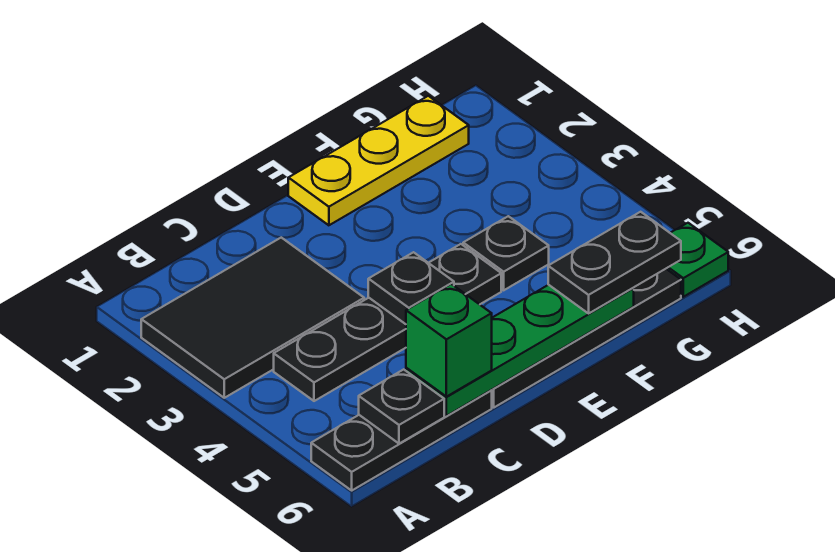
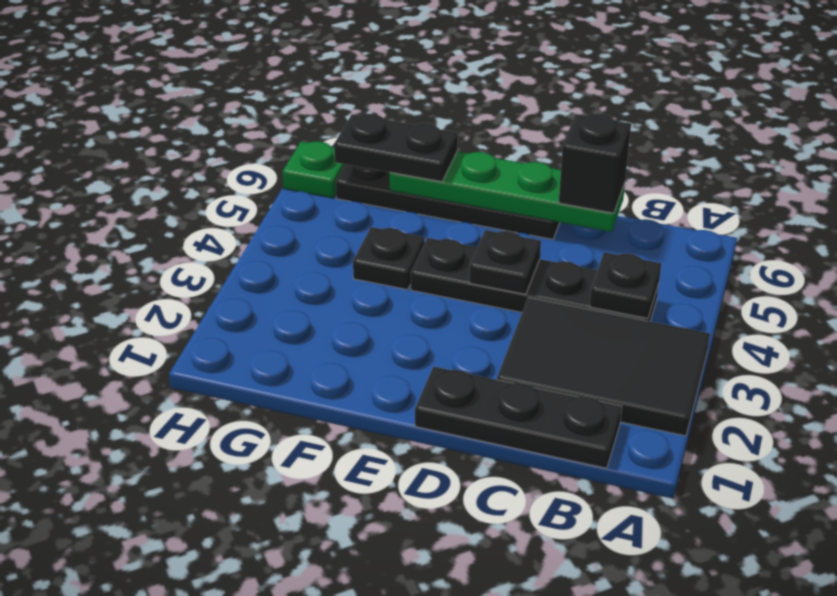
black plate A6:C6 level 1 -> black plate B1:D1 level 1
black plate B6 level 2 -> black plate B4 level 2
green brick C6 level 3 -> black brick C6 level 3
yellow plate E1:G1 level 1 -> none

